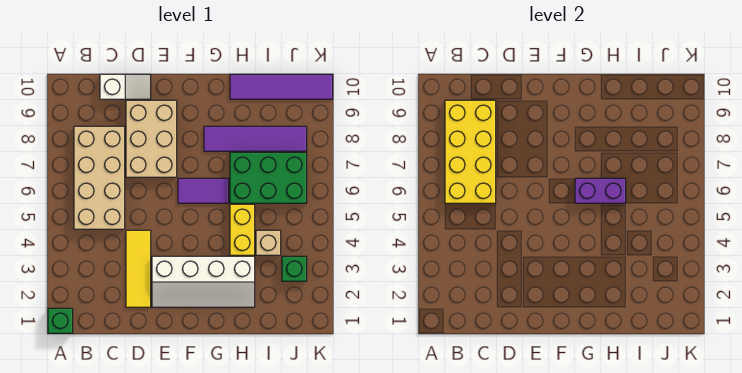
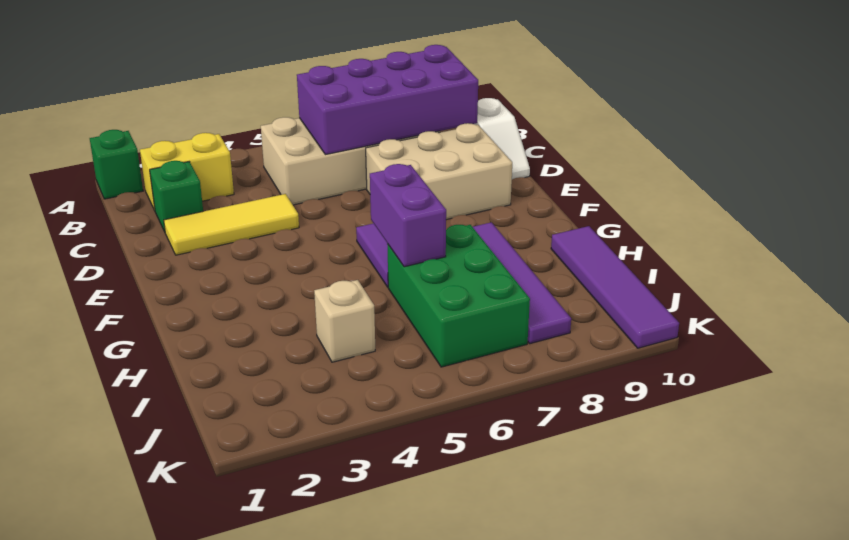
yellow brick B6:C9 level 2 -> purple brick B6:C9 level 2
white slope E2:H3 level 1 top 3 -> none
yellow brick H4:H5 level 1 -> yellow brick B2:B3 level 1
green brick J3 level 1 -> green brick C2 level 1

